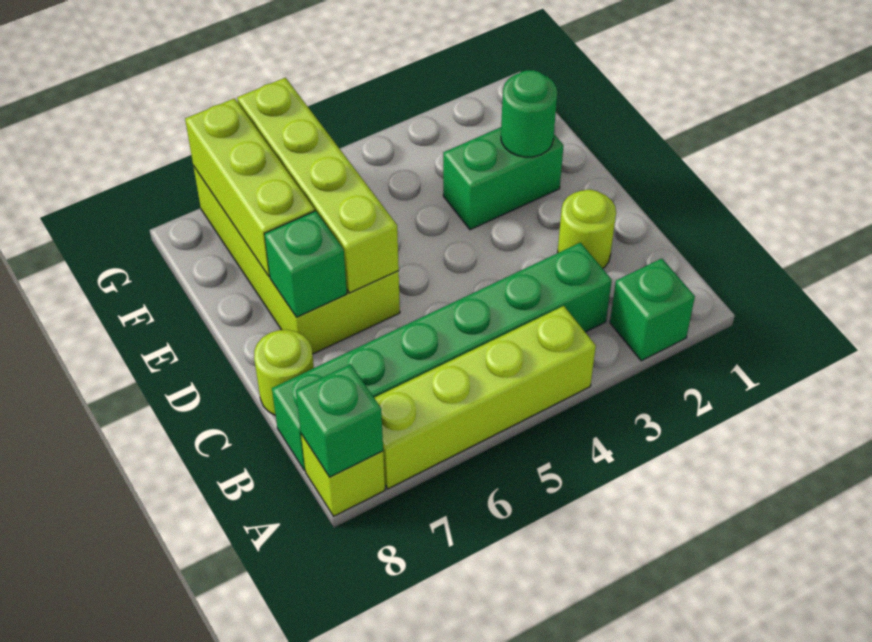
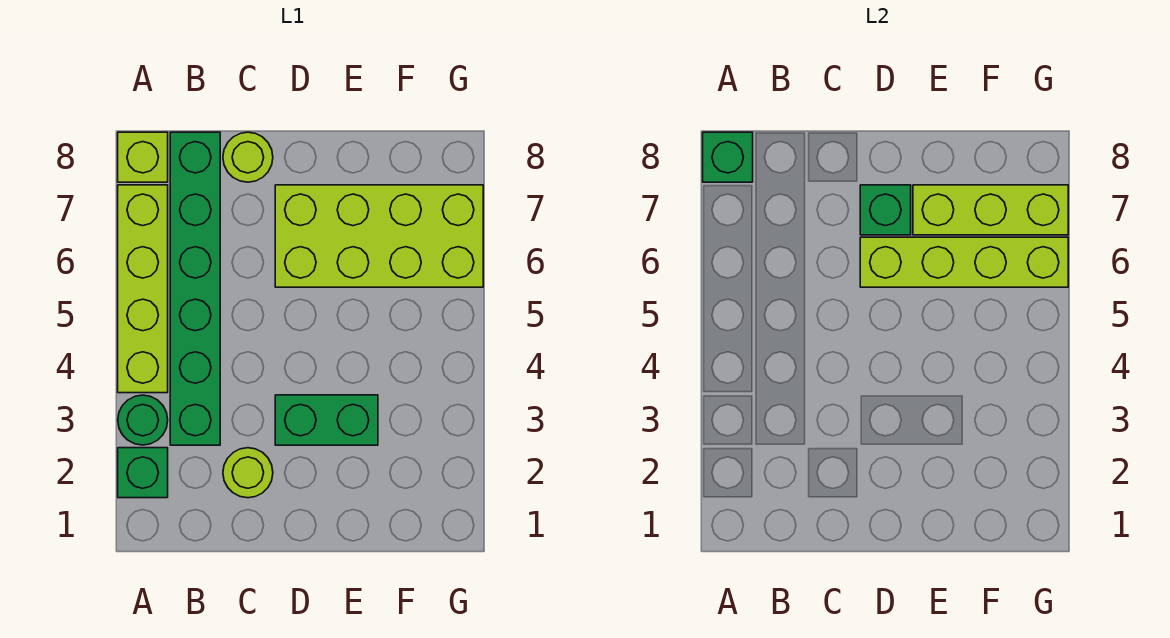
green brick E2:E3 level 1 -> green brick D3:E3 level 1
green round brick E2 level 2 -> green round brick A3 level 1

